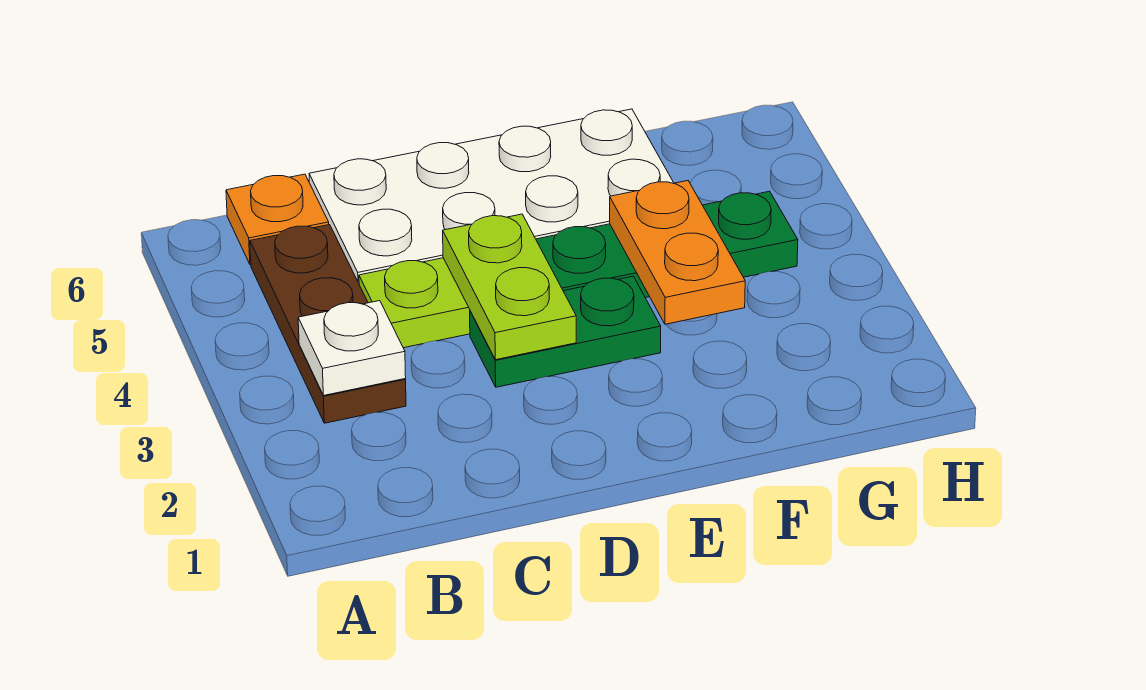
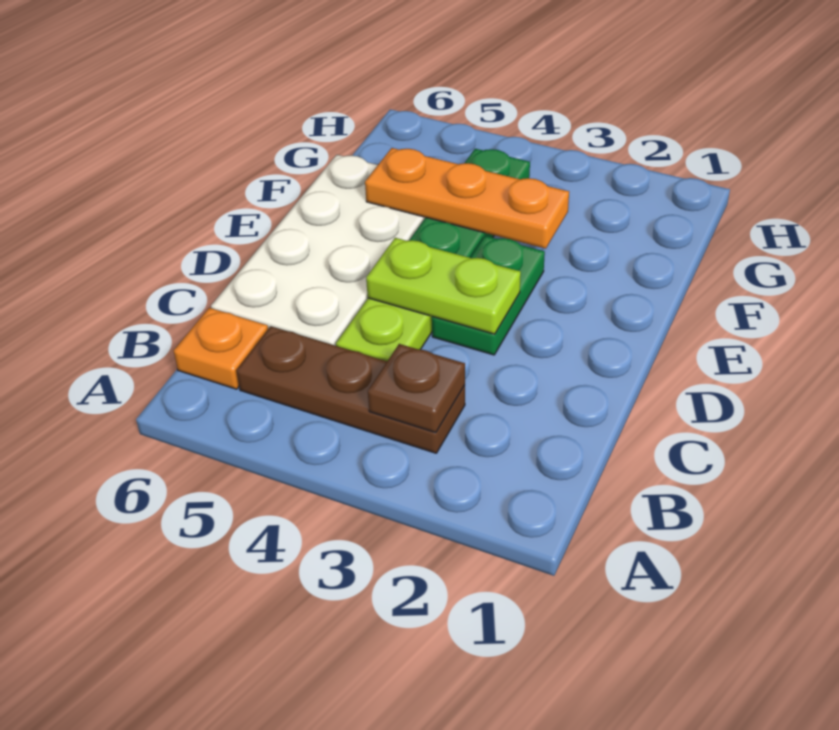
white plate B3 level 2 -> brown plate B3 level 2
orange plate F3:F4 level 2 -> orange plate F3:F5 level 2

